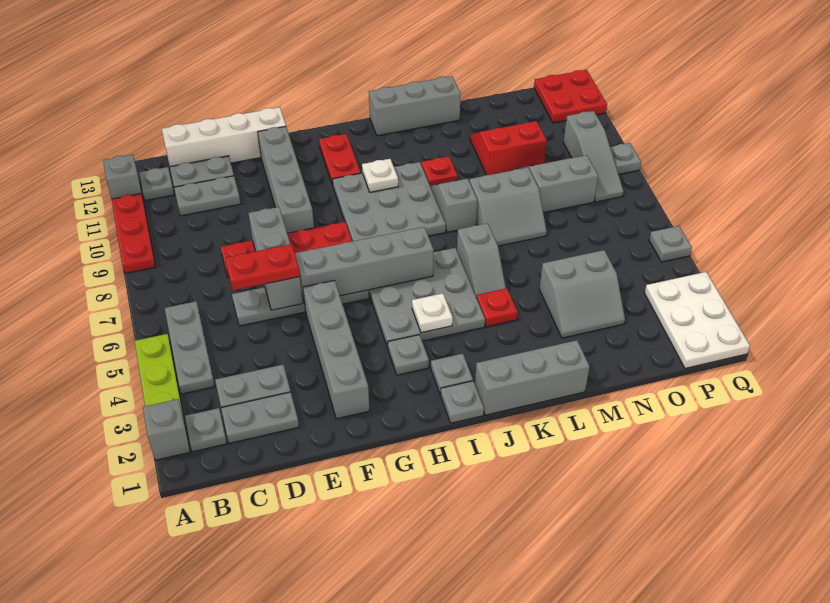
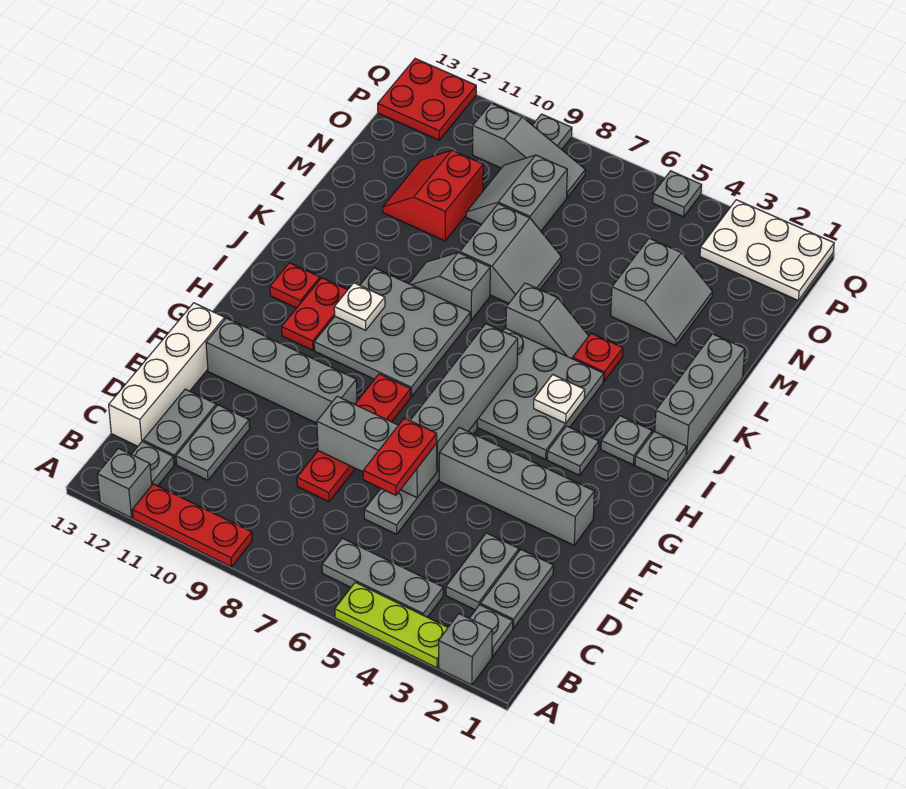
red plate H11:H12 level 1 -> red plate H11:I11 level 1
grey brick J13:L13 level 1 -> none
red plate K10 level 1 -> red plate I12 level 1

